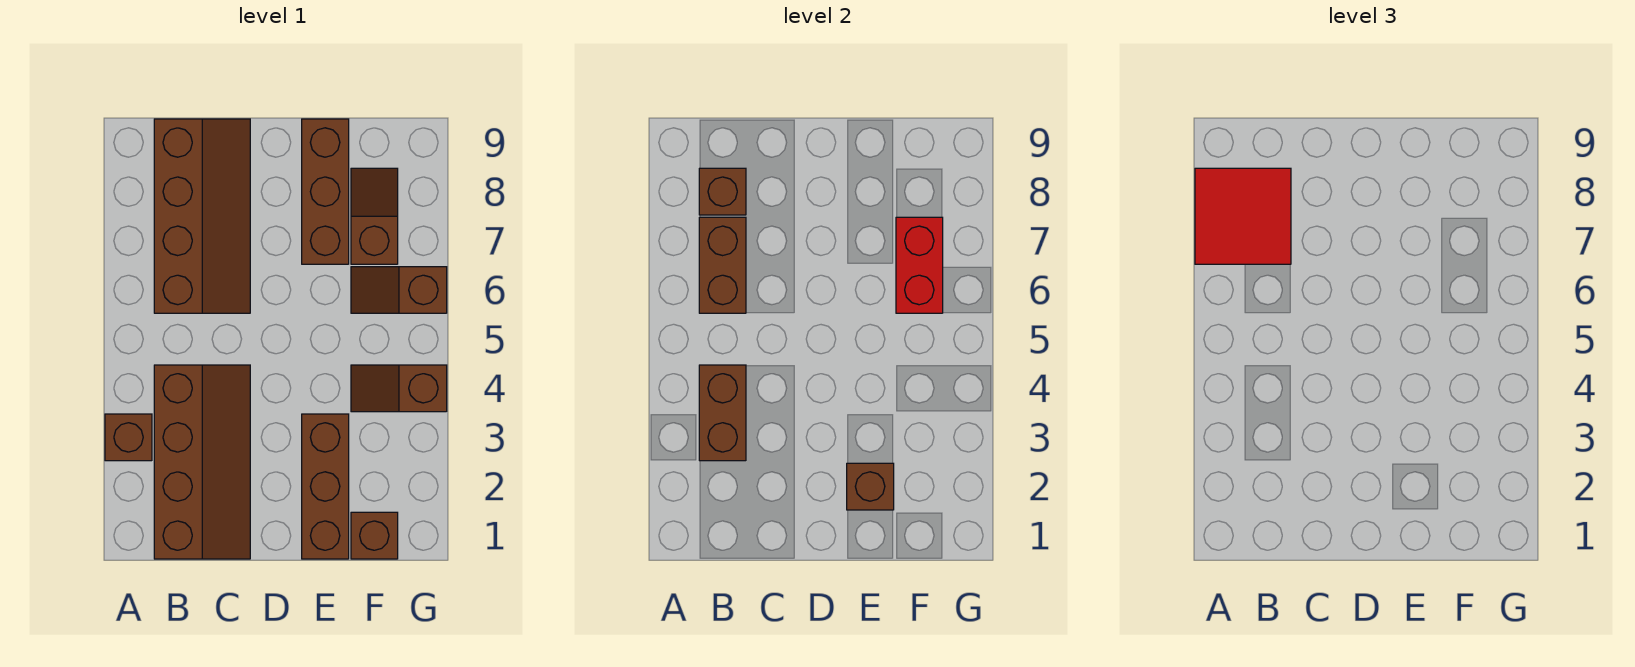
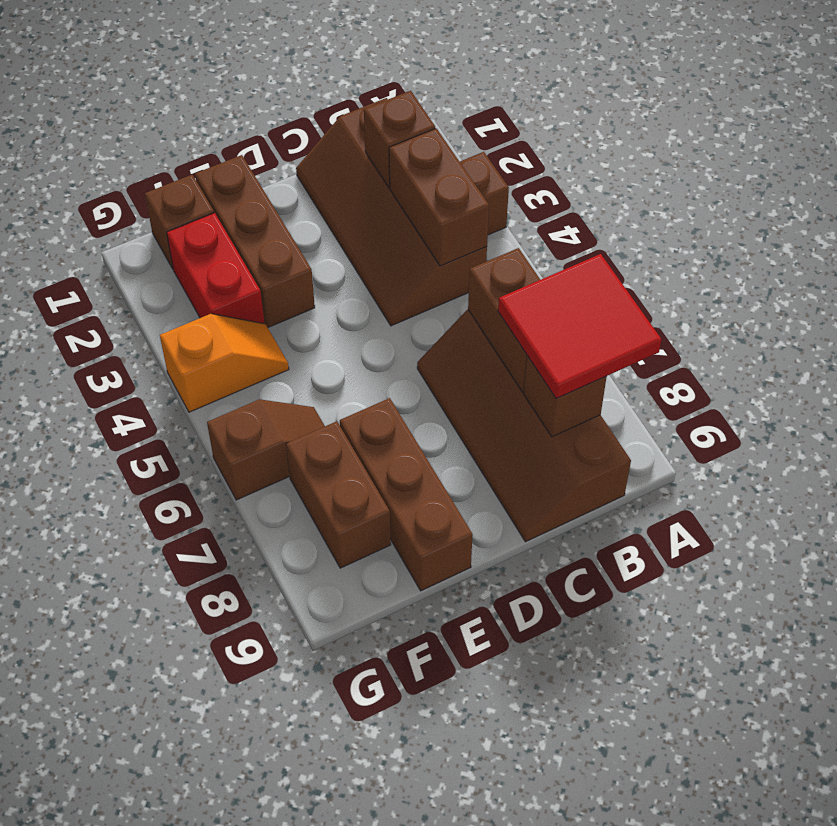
brown brick E2 level 2 -> brown brick B2 level 2
brown slope F4:G4 level 1 top G -> orange slope F4:G4 level 1 top G
red brick F6:F7 level 2 -> red brick F2:F3 level 1
brown slope F7:F8 level 1 top 7 -> brown brick F7:F8 level 1

